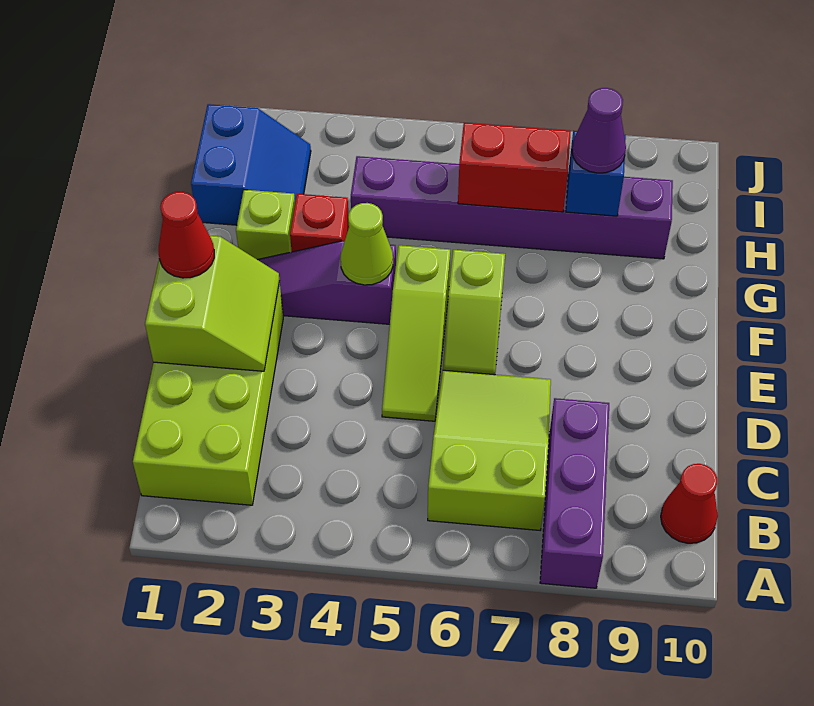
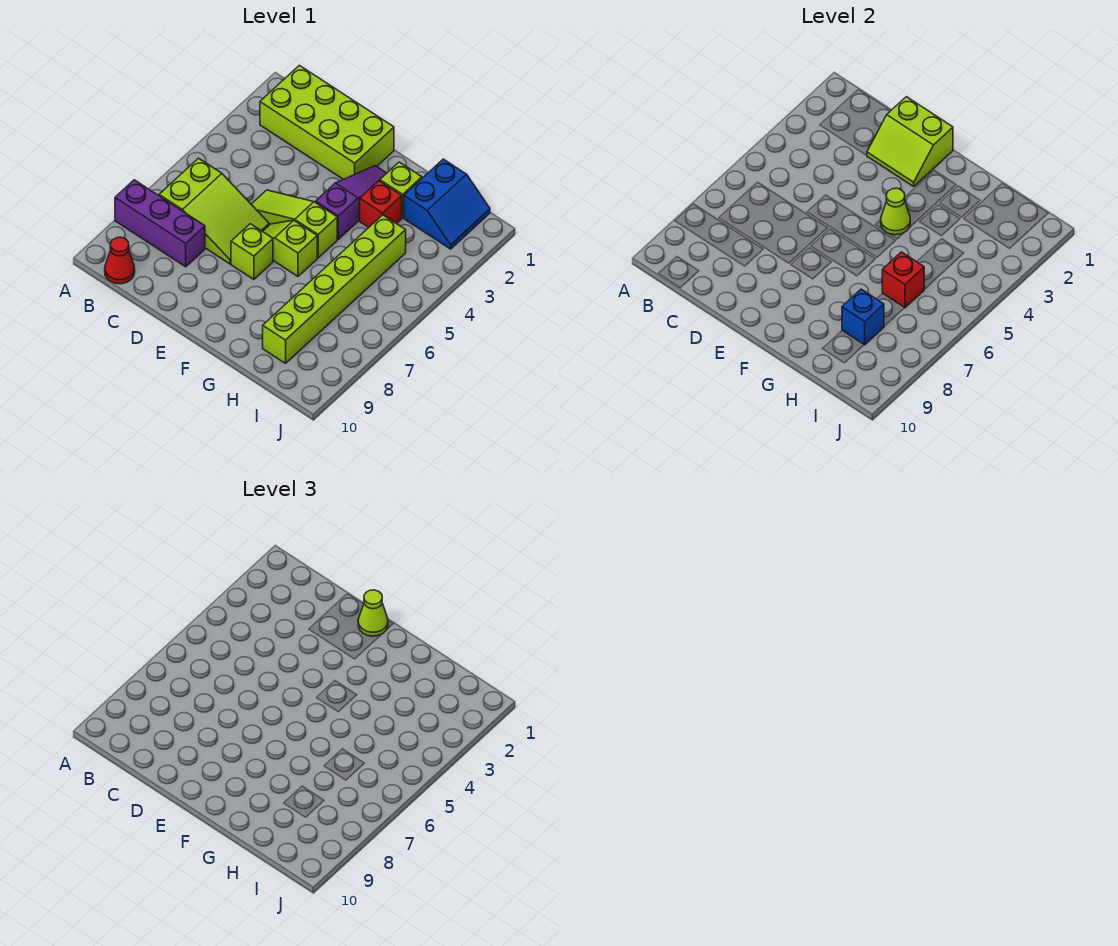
red cone E1 level 3 -> lime cone E1 level 3
none -> lime brick E7 level 1
blue slope H1:I2 level 1 top 1 -> blue slope H1:I2 level 1 top H
purple brick H4:H9 level 1 -> lime brick H4:H9 level 1
red brick H6:H7 level 2 -> red brick H6 level 2
purple cone H8 level 3 -> none

